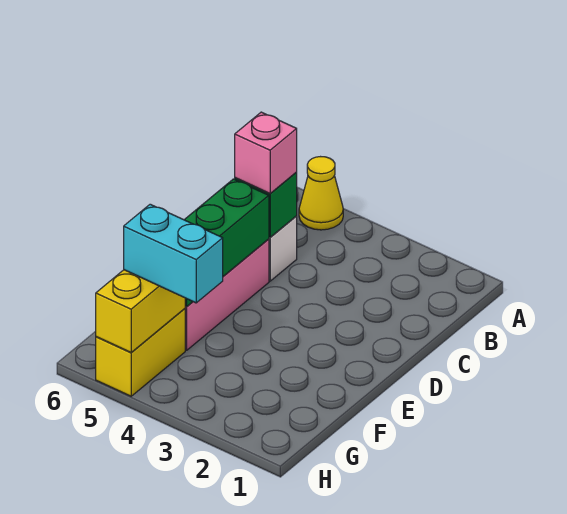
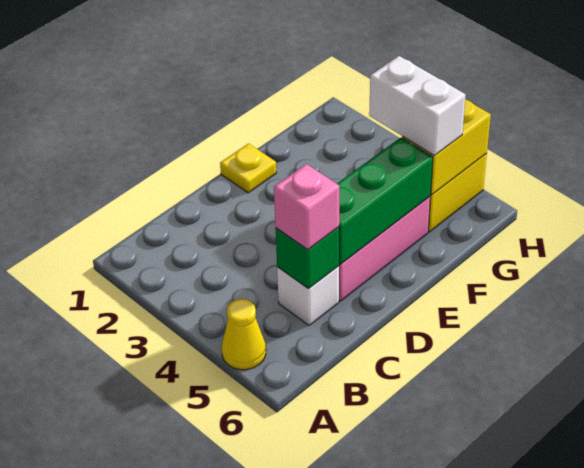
none -> yellow plate E1 level 1
cyan brick G4:G5 level 3 -> white brick G4:G5 level 3

